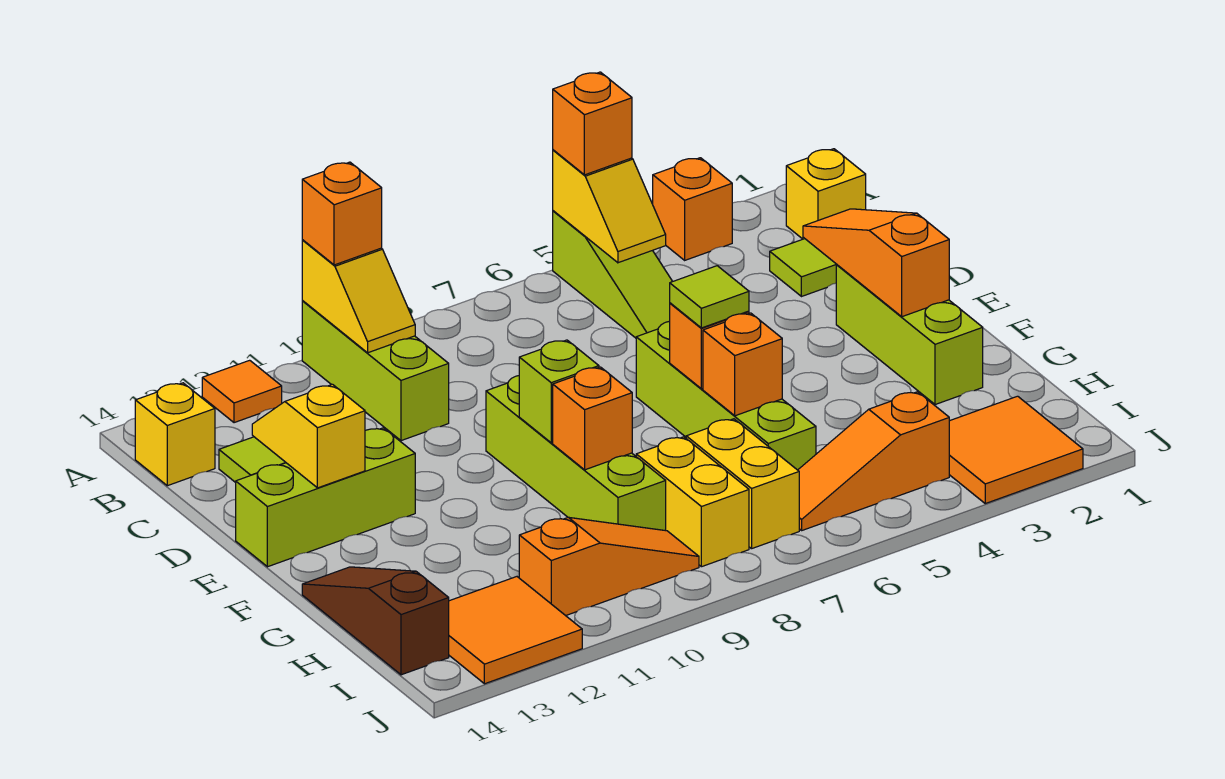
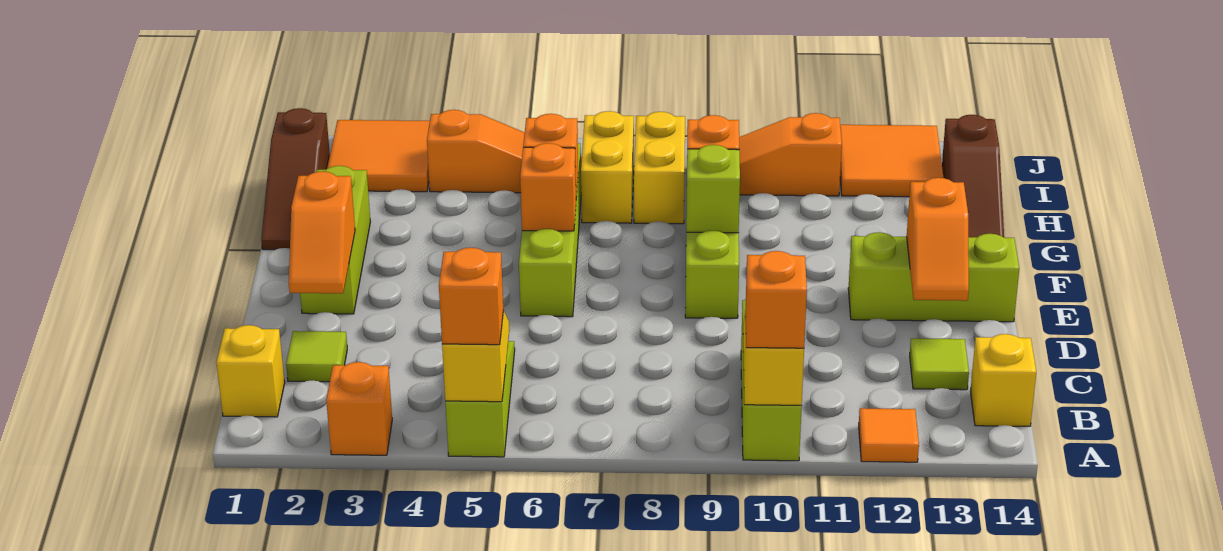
orange slope D2:F2 level 2 top F -> orange slope D2:E2 level 2 top E
yellow slope D13:E13 level 2 top E -> orange slope D13:E13 level 2 top E
lime tile F6 level 3 -> none
none -> brown slope G1:I1 level 1 top I

